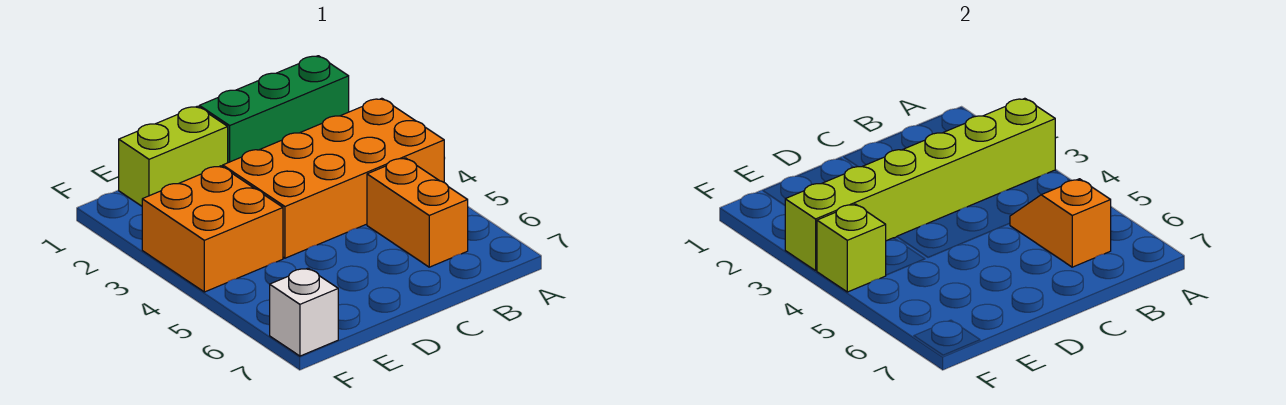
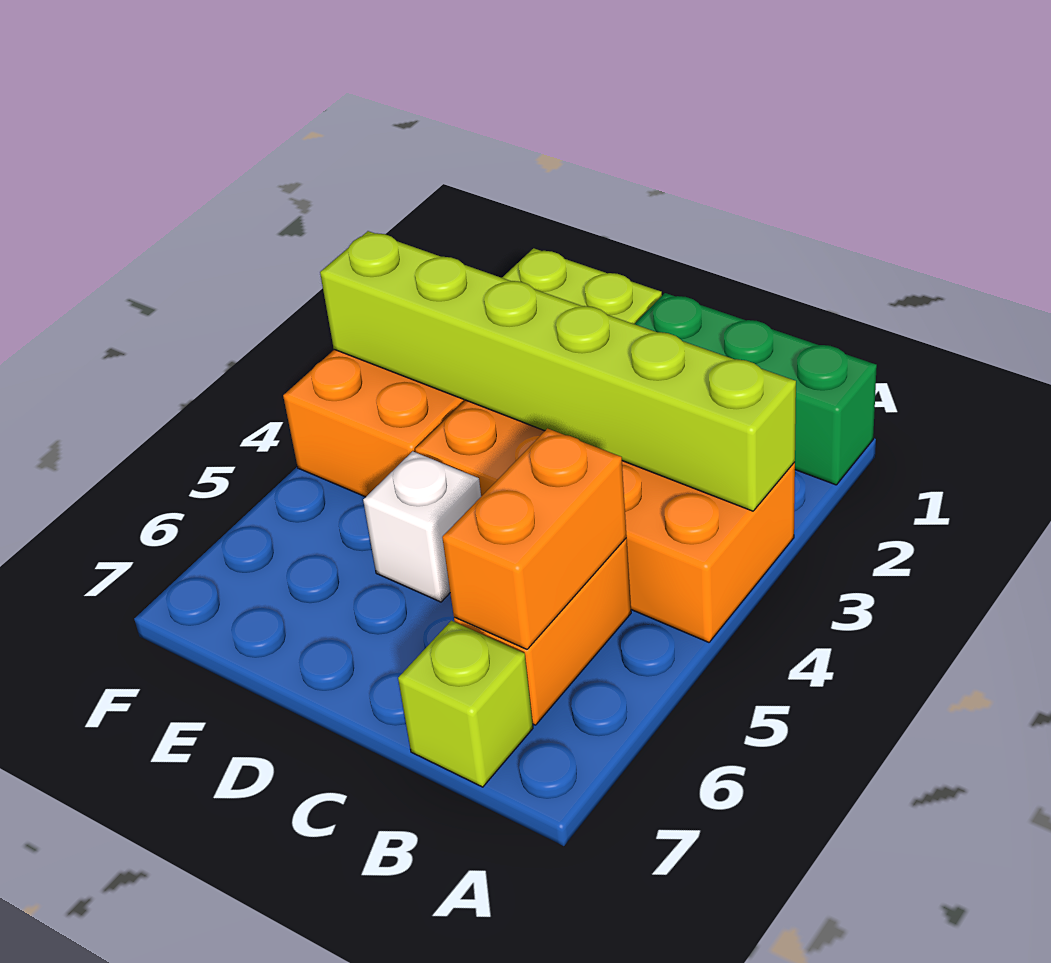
orange slope B5:B6 level 2 top 6 -> orange brick B5:B6 level 2
lime brick F4 level 2 -> lime brick B7 level 1
white brick F7 level 1 -> white brick D5 level 1

